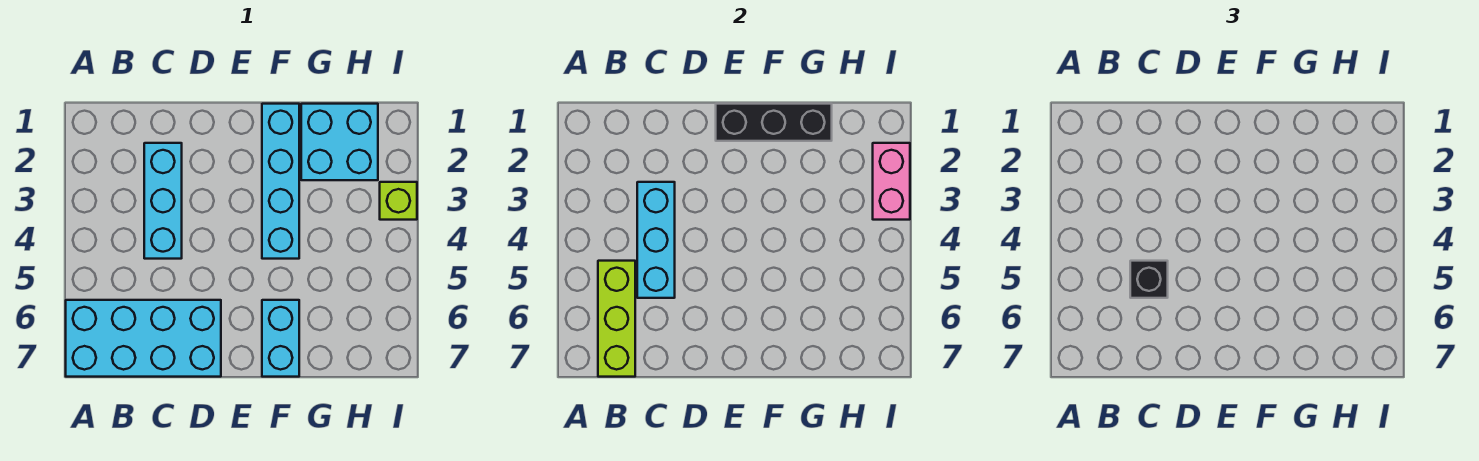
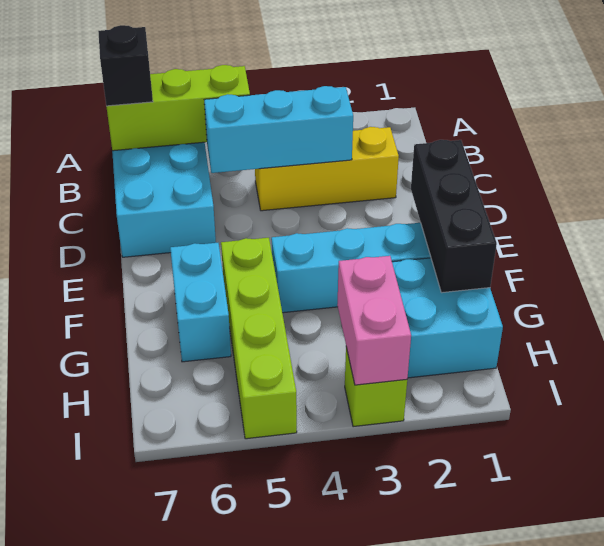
cyan brick C2:C4 level 1 -> yellow brick C2:C4 level 1
black brick C5 level 3 -> black brick B7 level 3
none -> lime brick F5:I5 level 1
cyan brick F6:F7 level 1 -> cyan brick F6:G6 level 1
pink brick I2:I3 level 2 -> pink brick H3:I3 level 2

